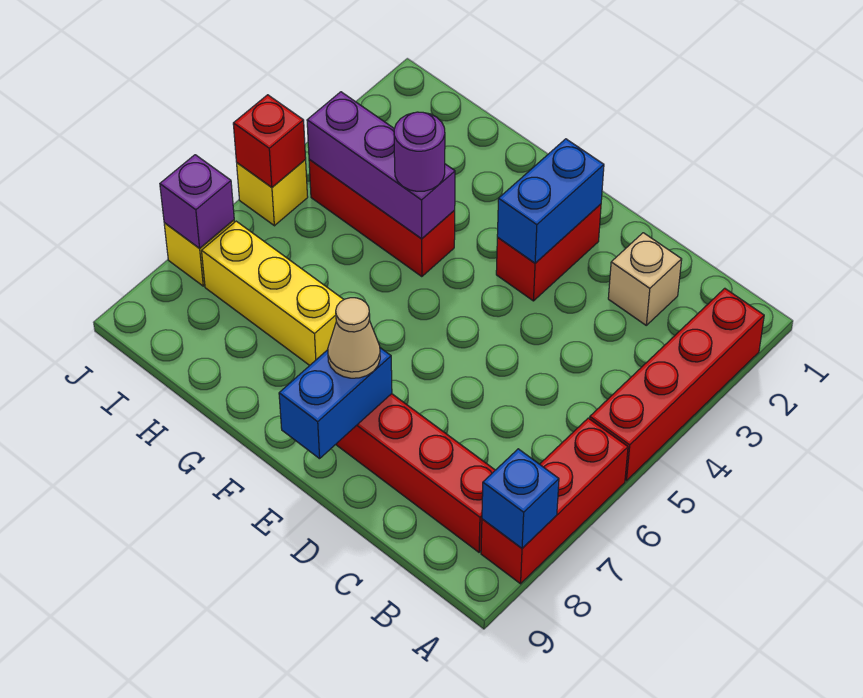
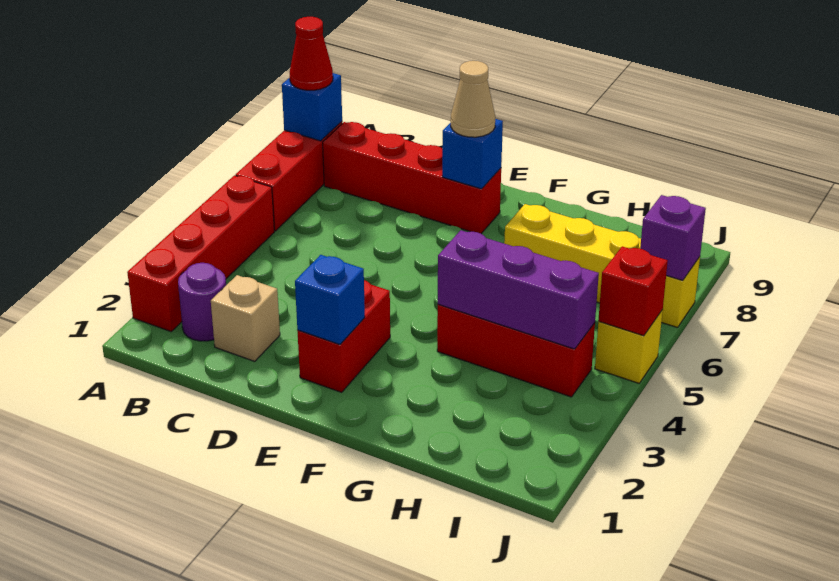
none -> red cone A8 level 3
blue brick E2:E3 level 2 -> blue brick E2 level 2
blue brick E8:E9 level 2 -> blue brick E8 level 2
purple round brick G4 level 3 -> purple round brick B2 level 1

